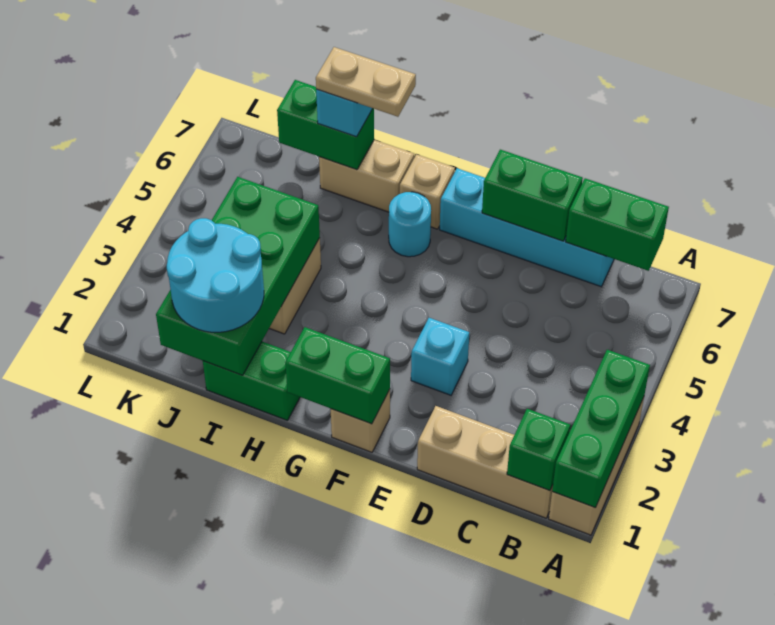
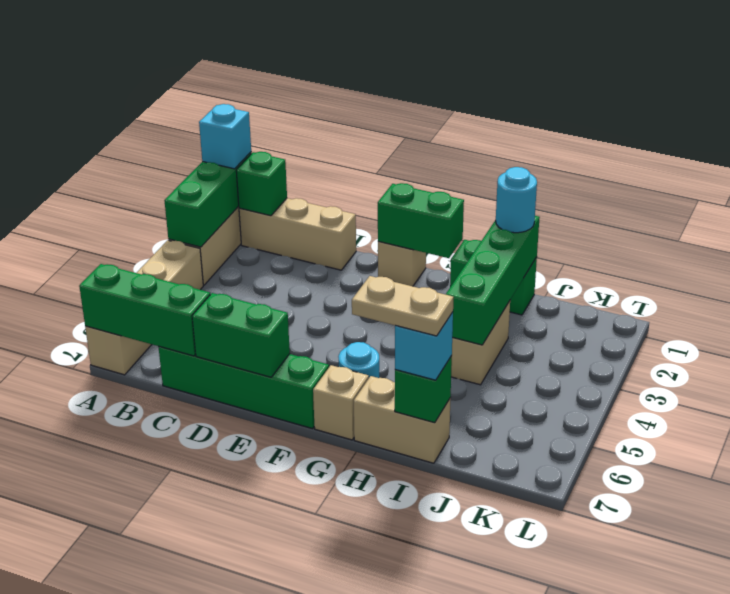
none -> tan brick A4:A7 level 1
green brick B7:C7 level 2 -> green brick A7:C7 level 2
cyan brick C7:F7 level 1 -> green brick C7:F7 level 1
cyan brick E3 level 1 -> cyan brick A1 level 3
green brick I1:J4 level 2 -> green brick I1:I4 level 2
cyan round brick I1:J2 level 3 -> cyan round brick I1 level 3
green brick I7:J7 level 2 -> green brick I7 level 2

